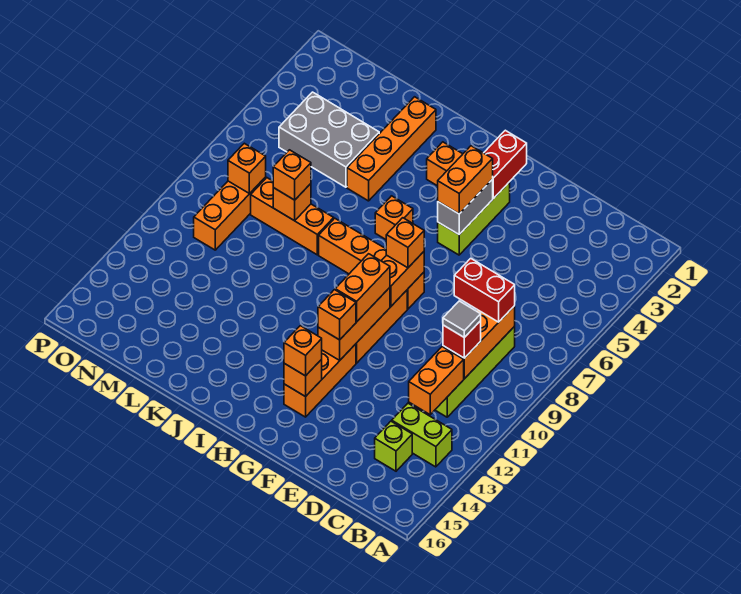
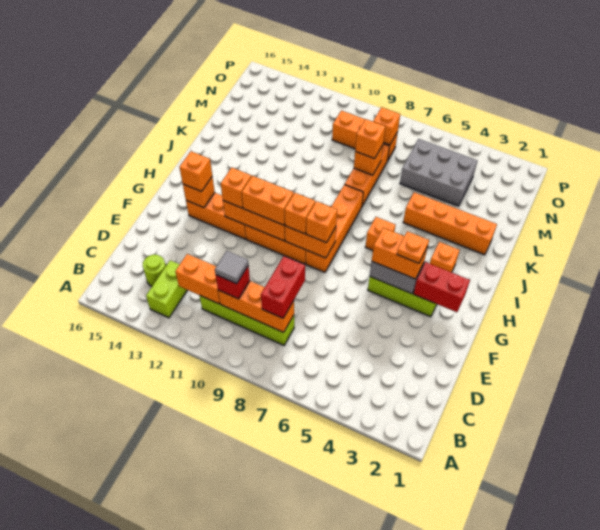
lime brick C14 level 1 -> lime round brick C14 level 1
none -> orange plate G4 level 4
none -> orange brick G9 level 3
grey brick L4:N5 level 1 -> grey brick M4:N6 level 1

